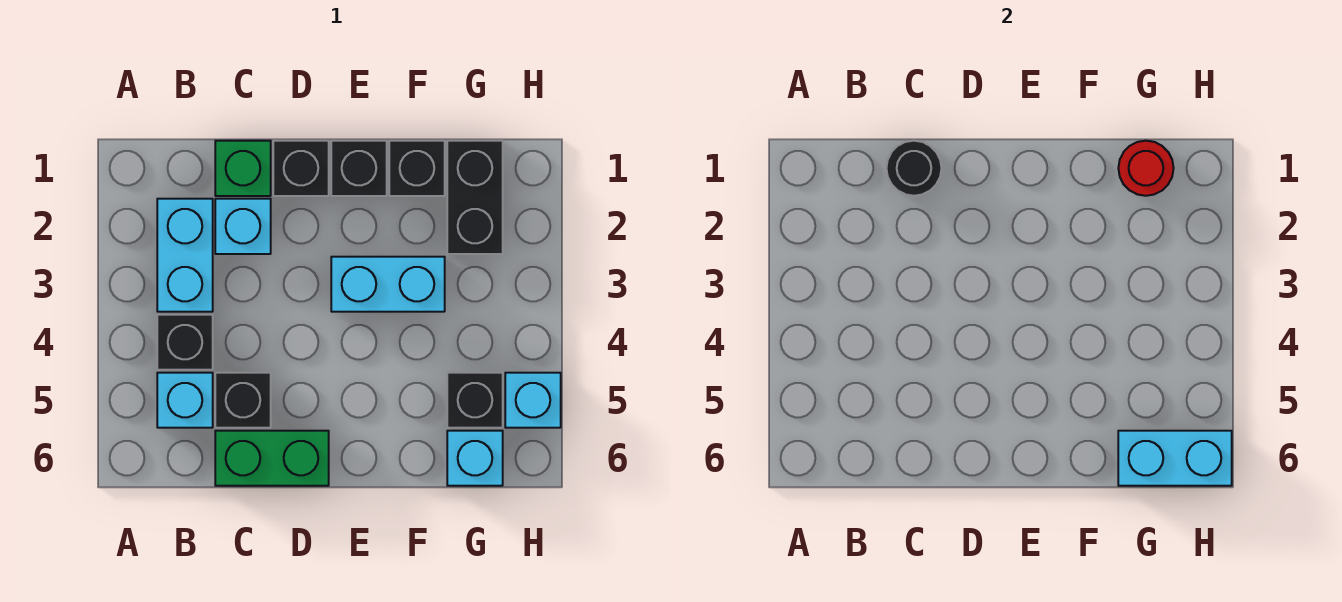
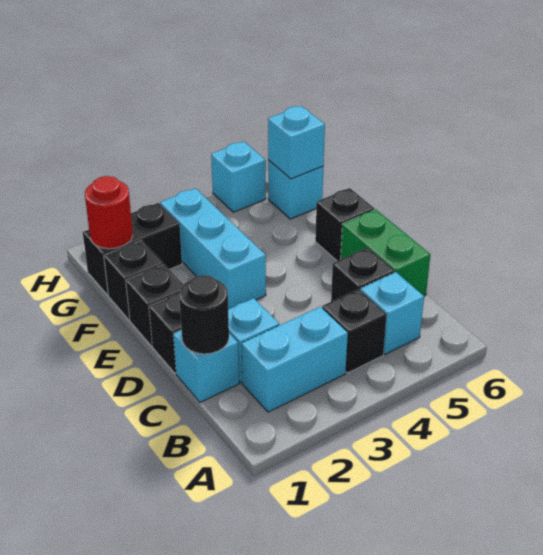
green brick C1 level 1 -> cyan brick C1 level 1
cyan brick E3:F3 level 1 -> cyan brick E3:G3 level 1
black brick G5 level 1 -> black brick E6 level 1
cyan brick G6:H6 level 2 -> cyan brick G6 level 2

